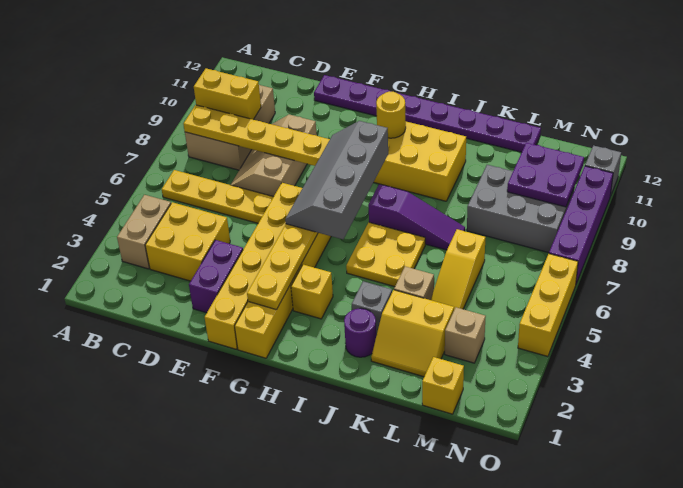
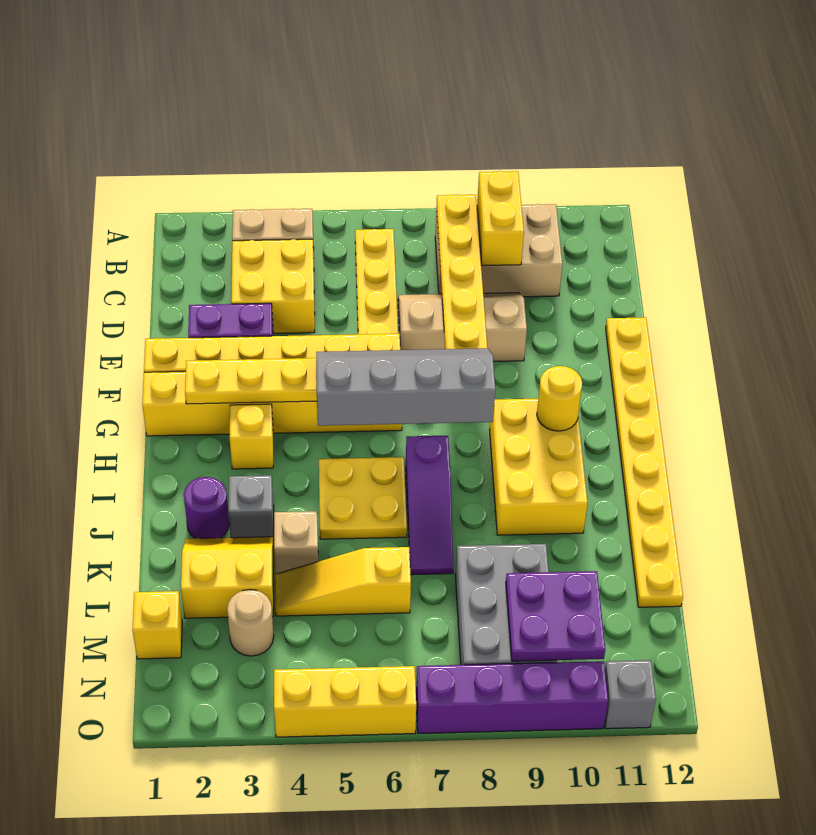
purple plate E12:L12 level 1 -> yellow plate E12:L12 level 1
yellow slope K2:L3 level 1 top 3 -> yellow slope K2:L3 level 1 top L
tan brick M3 level 1 -> tan round brick M3 level 1

